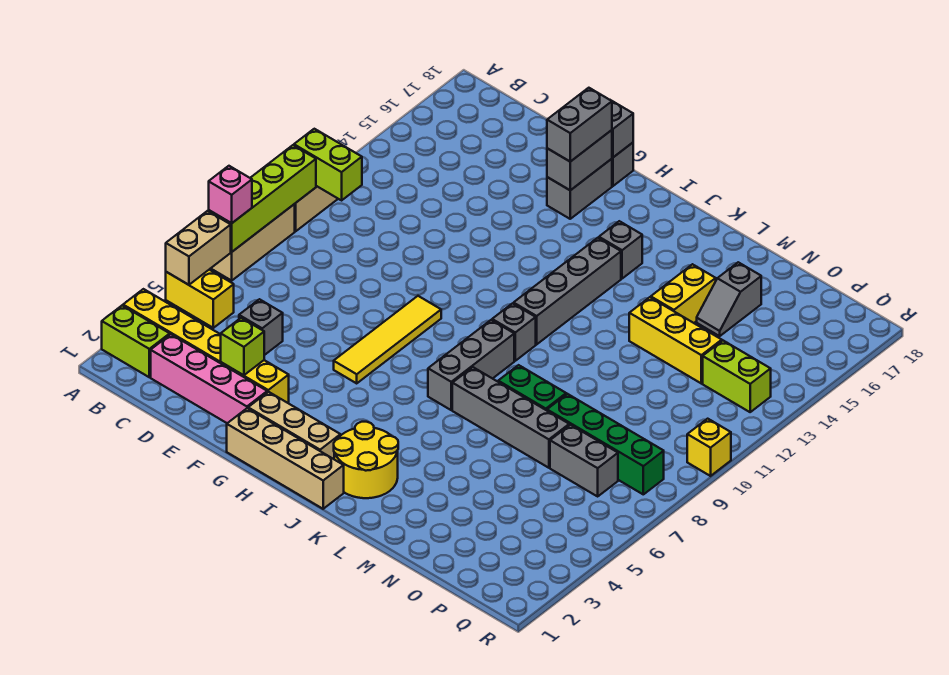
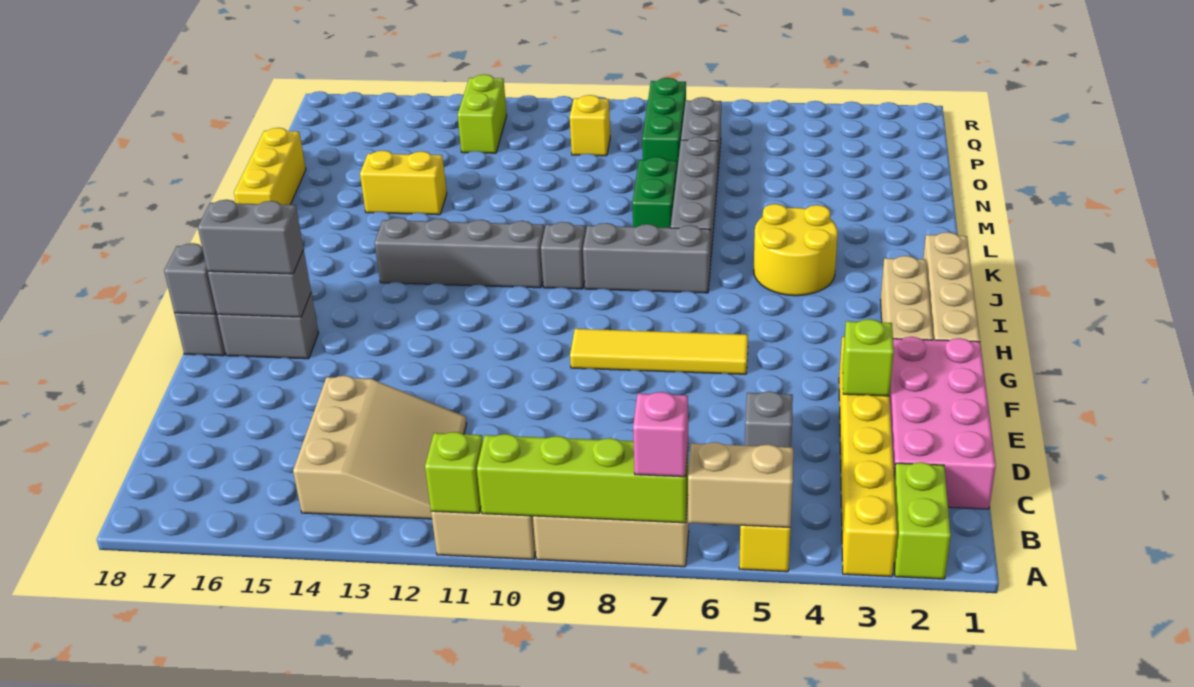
lime brick A11:B11 level 2 -> lime brick A11 level 2
none -> tan slope B12:D14 level 1 top 14
pink brick C2:F2 level 1 -> pink brick C1:F2 level 1
yellow round brick J2:K3 level 1 -> yellow round brick J4:K5 level 1
grey brick J15 level 1 -> none
yellow brick M13:O13 level 1 -> yellow brick L18:N18 level 1
green brick N8:Q8 level 1 -> green brick O8:Q8 level 1
grey slope N15:N16 level 1 top 16 -> none
yellow brick R10 level 1 -> yellow brick P10 level 1

